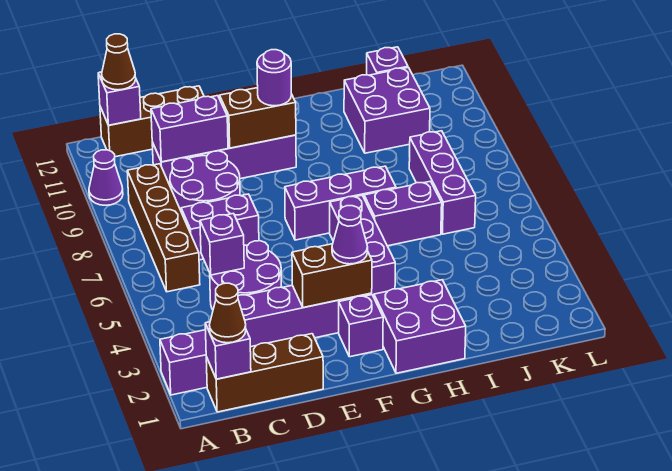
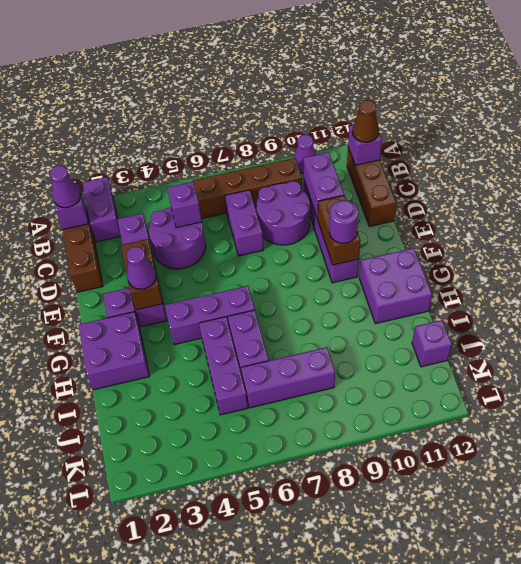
brown cone B1 level 3 -> purple cone B1 level 3
purple brick F7:H7 level 1 -> purple brick H5:J5 level 1
purple brick I10:J11 level 1 -> purple brick G11:H12 level 1

